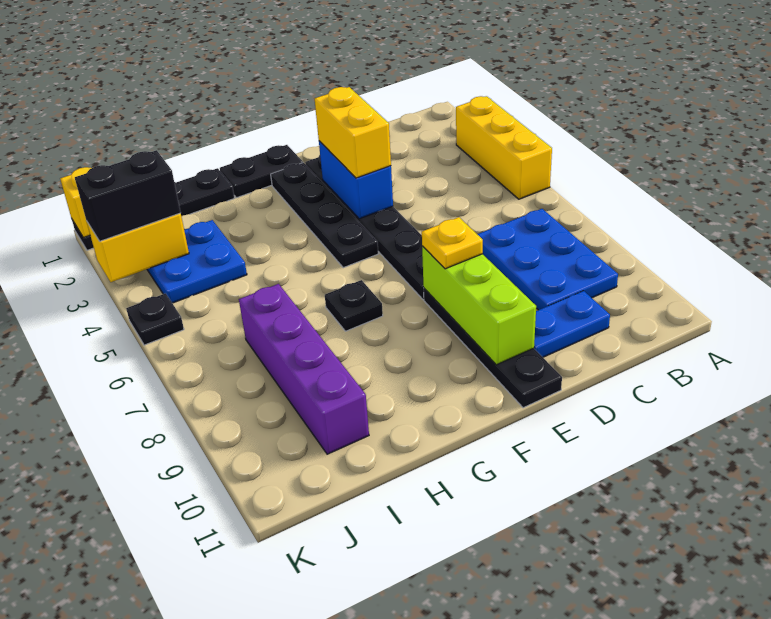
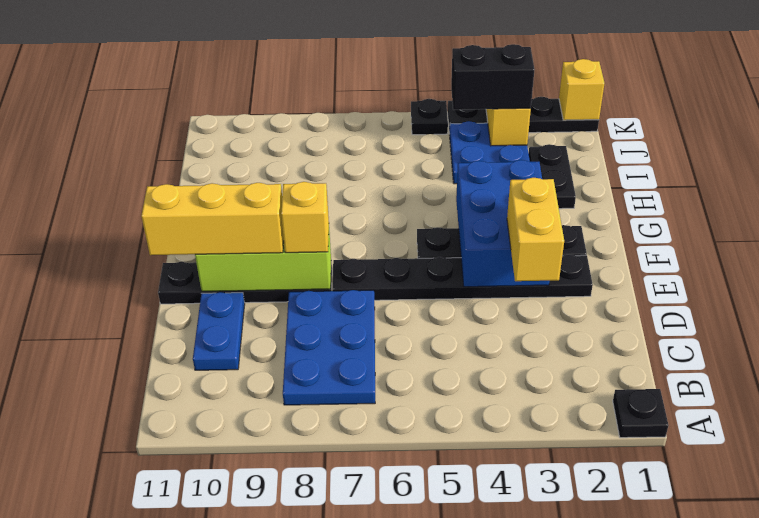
yellow brick A3:A5 level 1 -> yellow brick E9:E11 level 3
blue plate B7:C9 level 1 -> blue plate B7:D8 level 1
blue brick E3:E4 level 2 -> blue brick E3:G4 level 2
yellow brick E3:E4 level 3 -> yellow brick D3:E3 level 3
yellow plate E8 level 3 -> yellow brick E8 level 3
black plate F1:G1 level 1 -> black plate H2:I2 level 1
black plate G7 level 1 -> black plate A1 level 1
black plate H1:K1 level 1 -> black plate K1:K4 level 1
purple brick I7:I10 level 1 -> none
black brick J3:K3 level 3 -> black brick J3:J4 level 3

